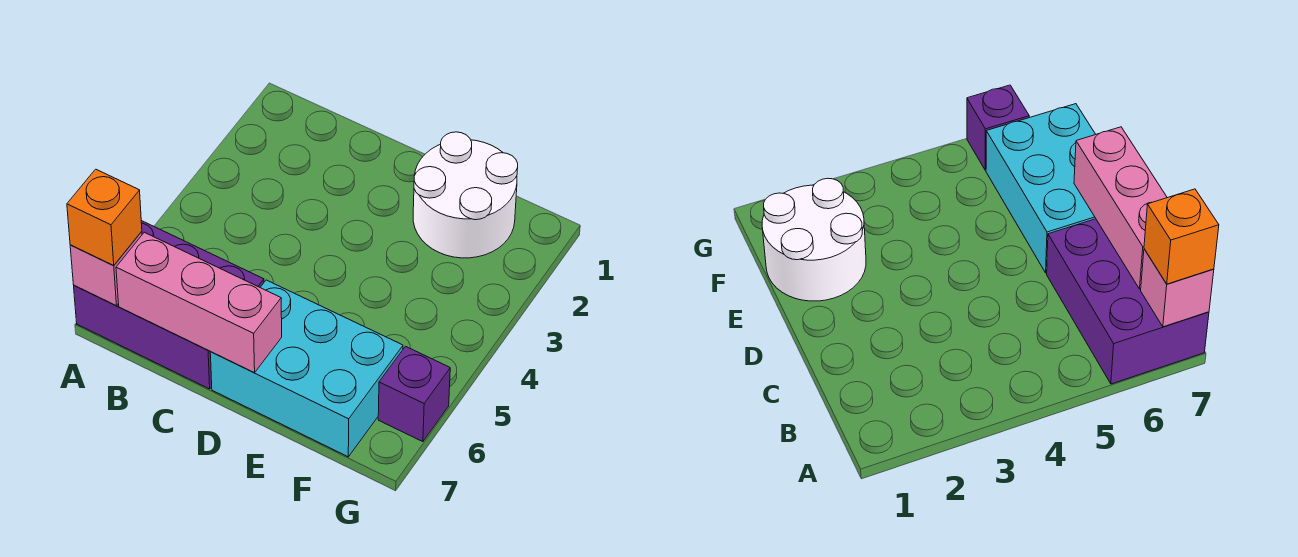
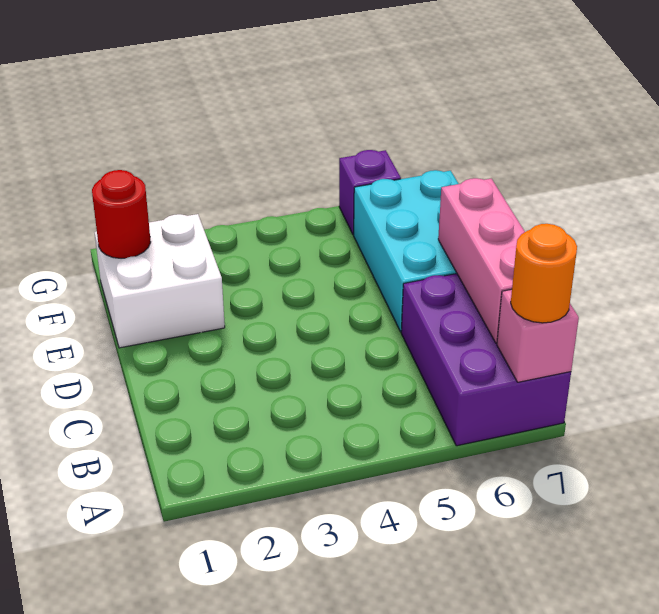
orange brick A7 level 3 -> orange round brick A7 level 3
white round brick E1:F2 level 1 -> white brick E1:F2 level 1
none -> red round brick F1 level 2

